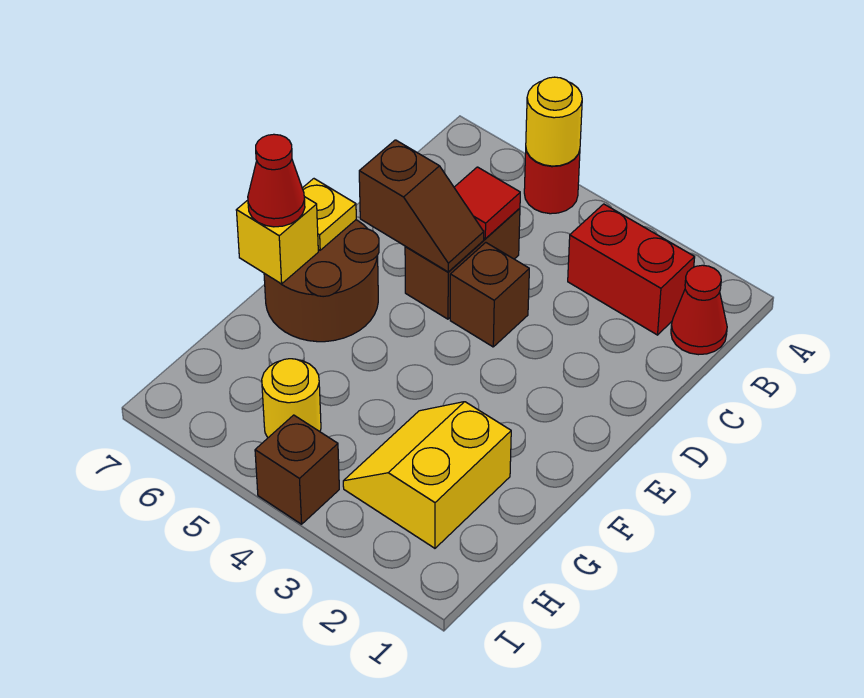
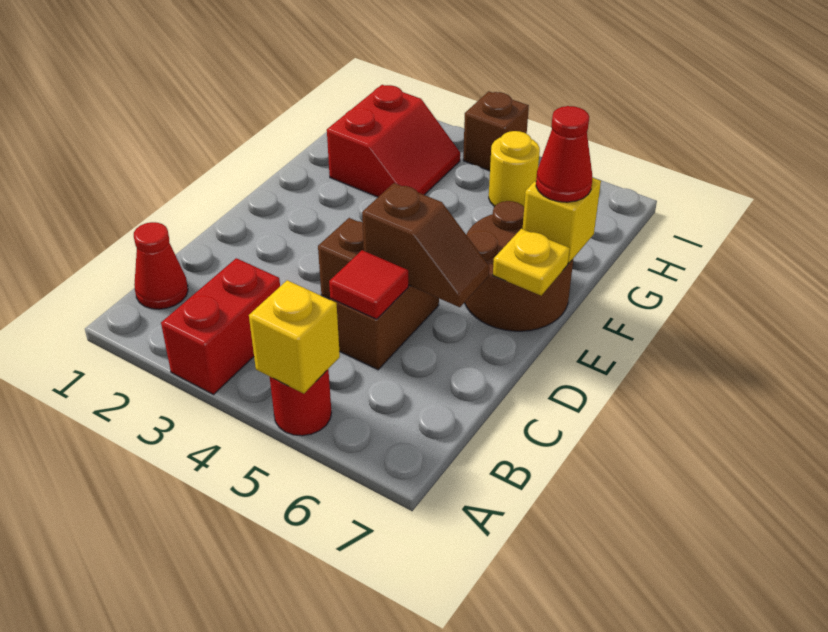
yellow round brick A5 level 2 -> yellow brick A5 level 2
red brick B2:B3 level 1 -> red brick A3:B3 level 1
brown slope D5:D6 level 2 top 6 -> brown slope D5:D6 level 2 top 5
yellow slope G2:H3 level 1 top 2 -> red slope G2:H3 level 1 top 2

